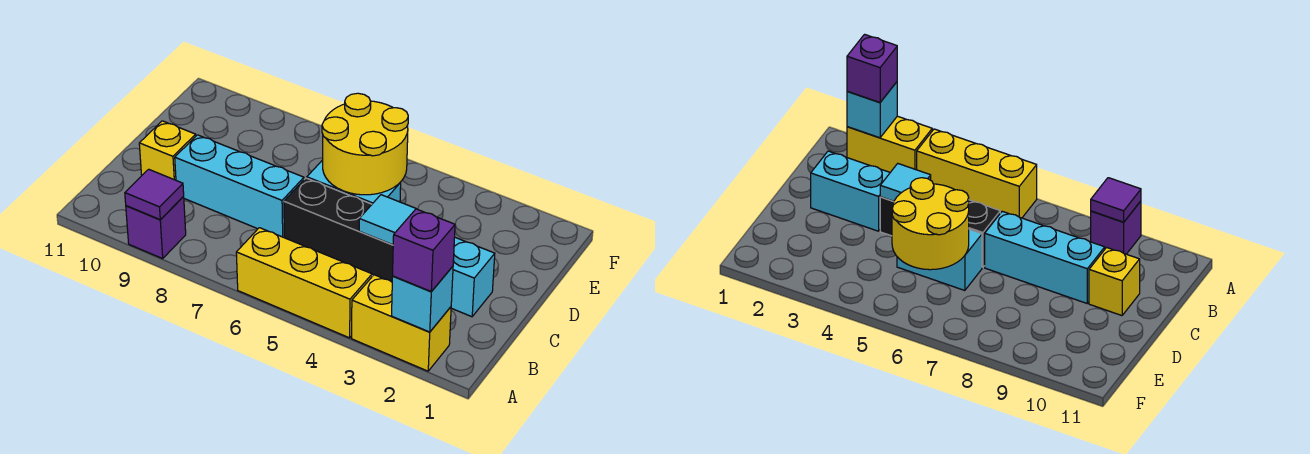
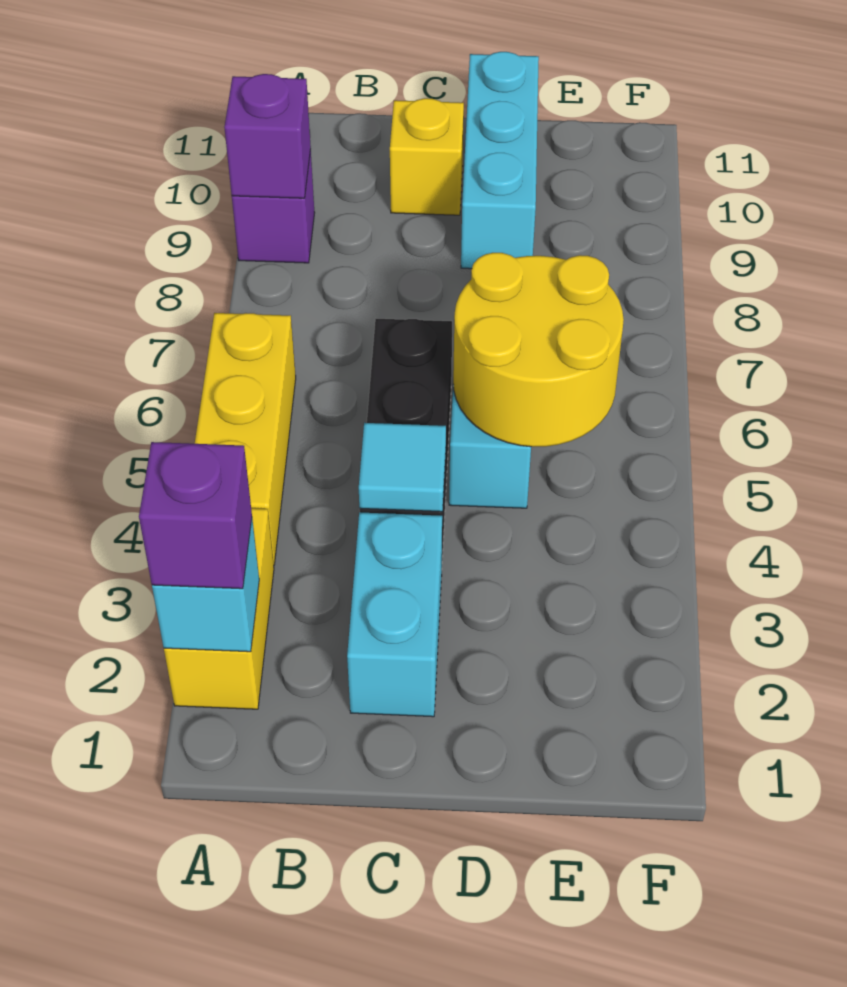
purple tile A9 level 2 -> purple brick A9 level 2
cyan brick C7:C9 level 1 -> cyan brick D9:D11 level 1

